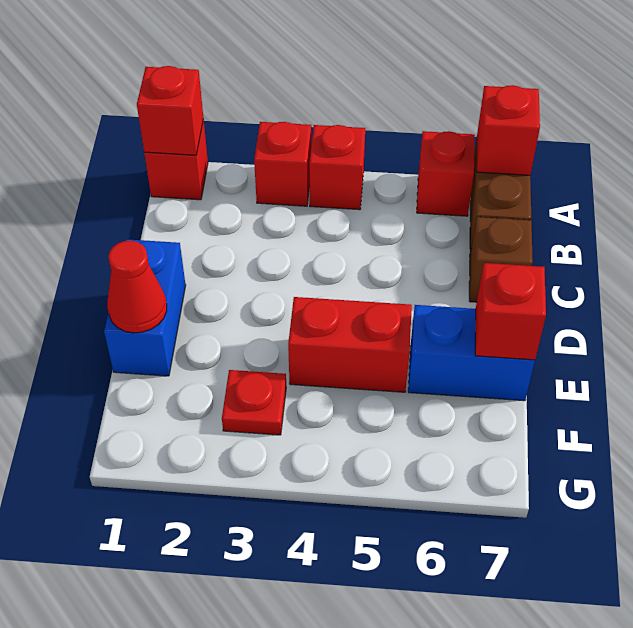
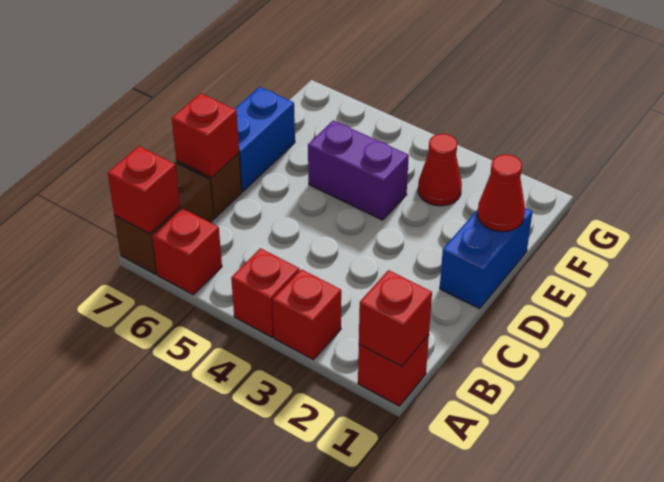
red brick E4:E5 level 1 -> purple brick E4:E5 level 1
blue brick E6:E7 level 1 -> blue brick D7:E7 level 1
red brick E7 level 2 -> red brick C7 level 2
red plate F3 level 1 -> red cone F3 level 1

